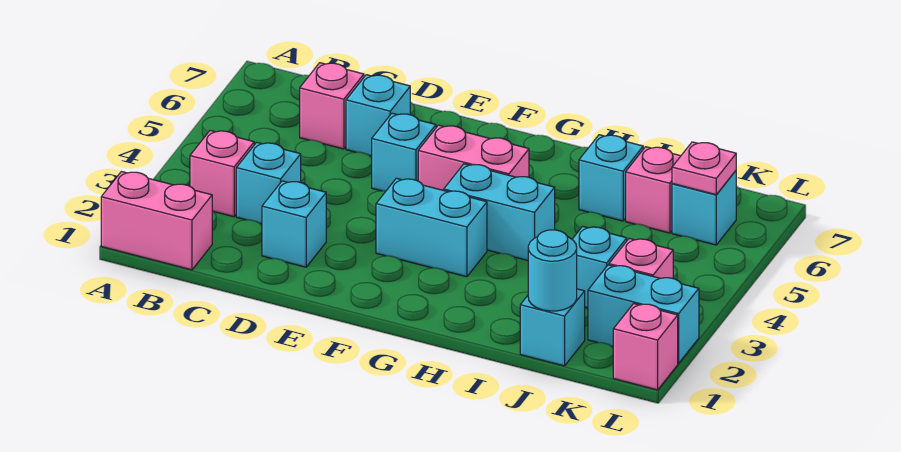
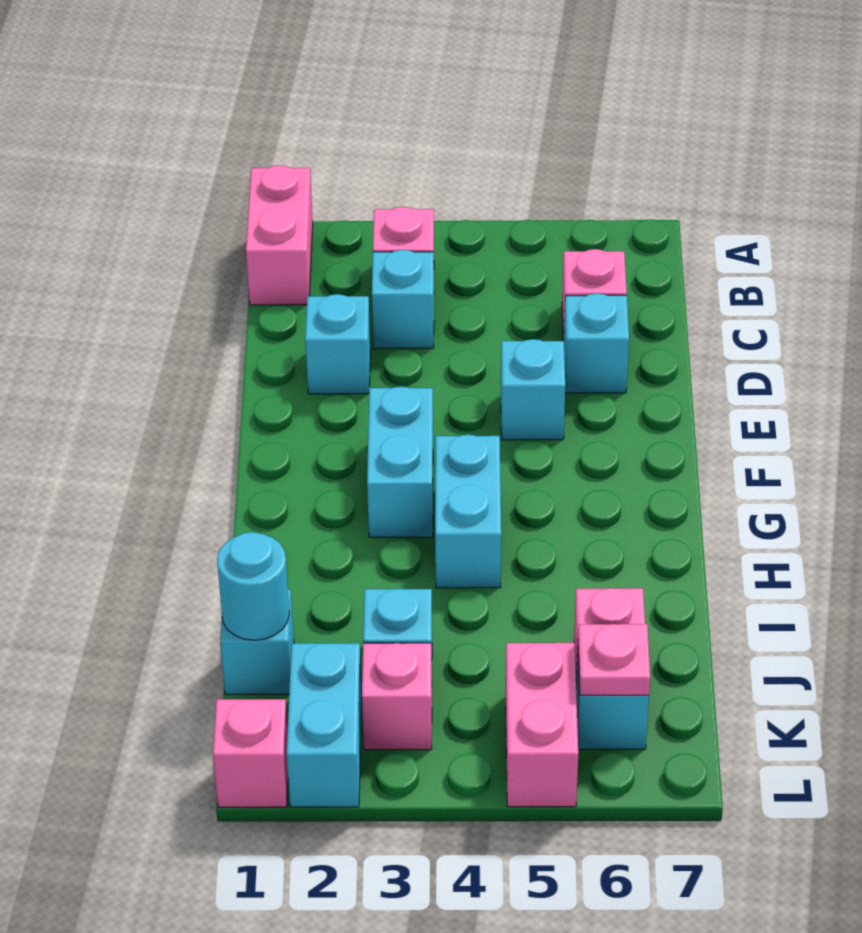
pink brick F5:G5 level 1 -> pink brick K5:L5 level 1
cyan brick I6 level 1 -> none

